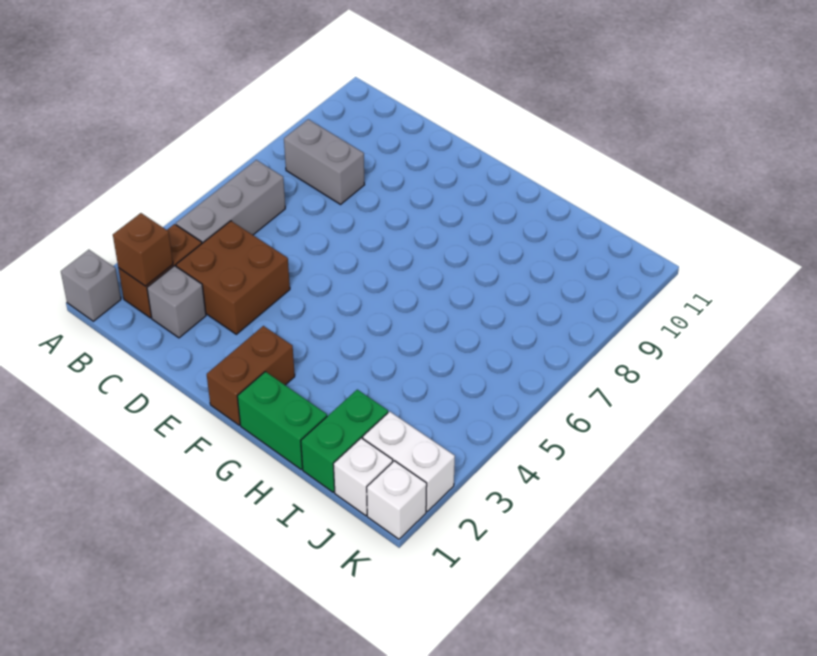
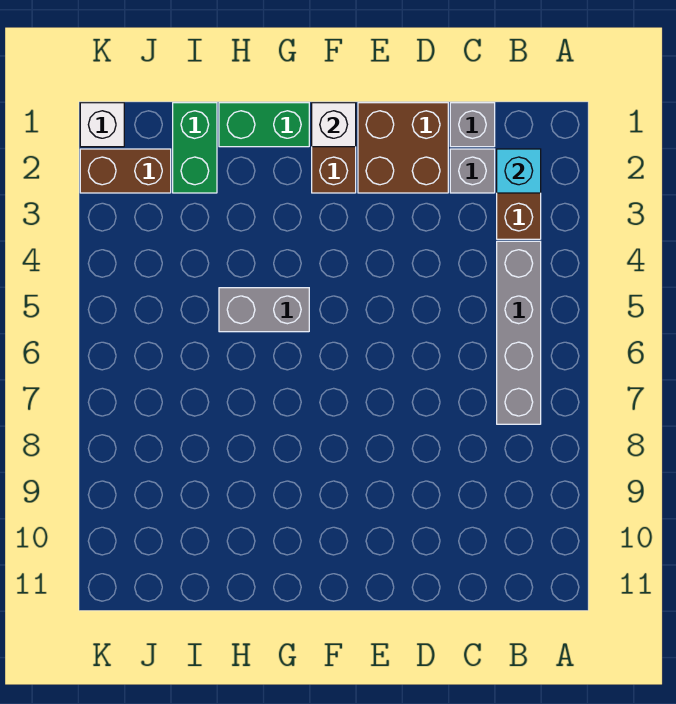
grey brick A1 level 1 -> grey brick C1 level 1
brown brick B2 level 2 -> cyan brick B2 level 2
grey brick B4:B6 level 1 -> grey brick B4:B7 level 1
grey brick B8:C8 level 1 -> grey brick G5:H5 level 1
brown brick C3:D4 level 1 -> brown brick D1:E2 level 1
white brick J1 level 1 -> white brick F1 level 2
white brick J2:K2 level 1 -> brown brick J2:K2 level 1

